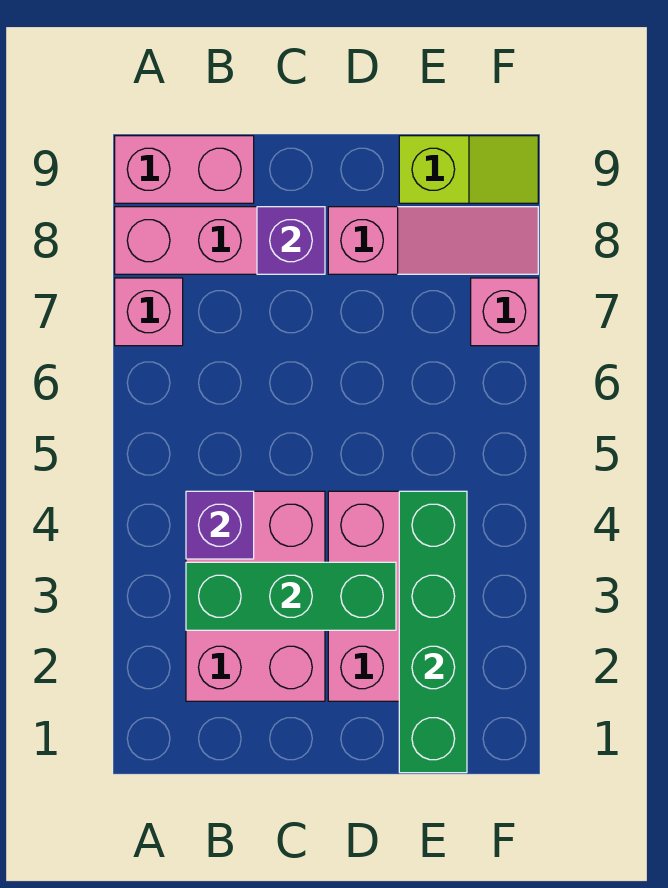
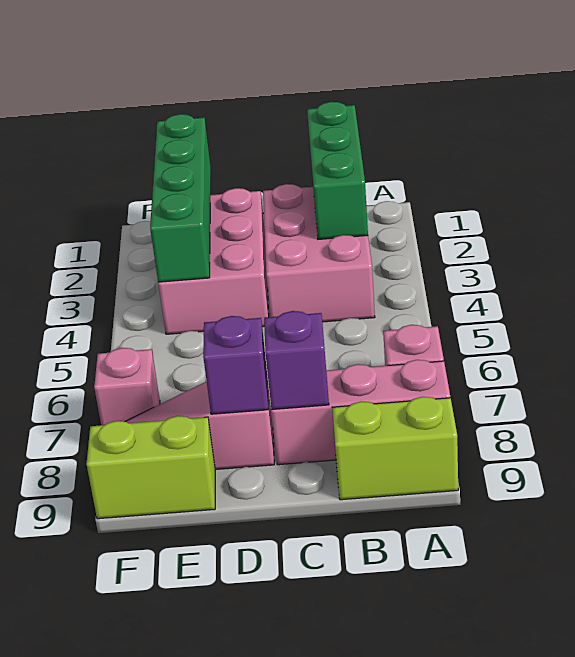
pink brick A9:B9 level 1 -> lime brick A9:B9 level 1
green brick B3:D3 level 2 -> green brick B1:B3 level 2
purple brick B4 level 2 -> purple brick D8 level 2
lime slope E9:F9 level 1 top E -> lime brick E9:F9 level 1

